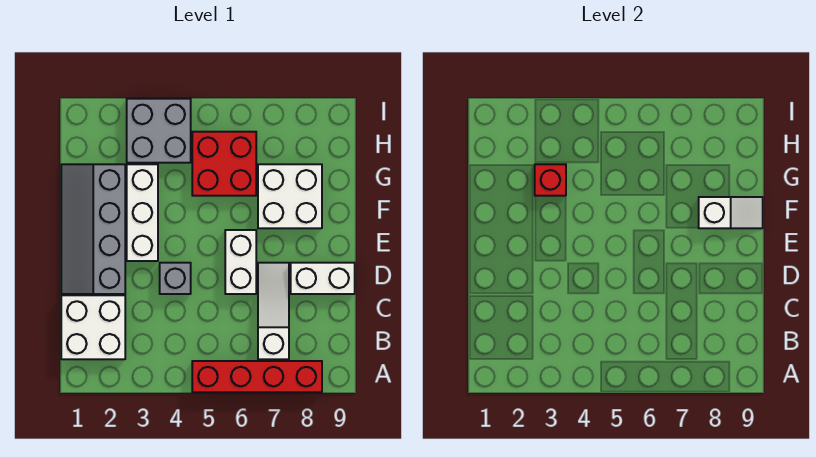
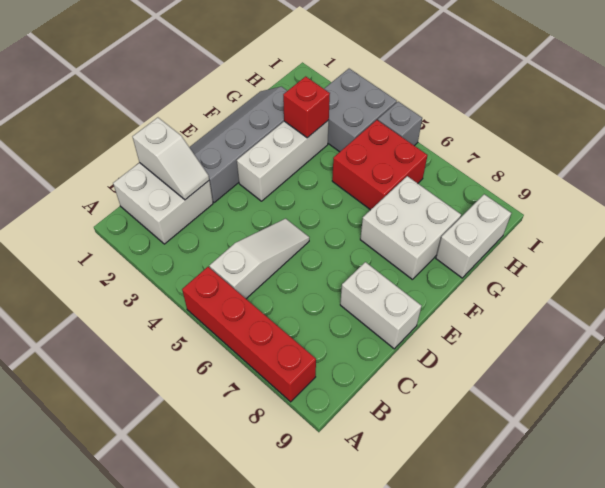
white slope B7:D7 level 1 top B -> white slope B5:D5 level 1 top B
grey brick D4 level 1 -> grey brick I5 level 1
white brick D6:E6 level 1 -> white brick G9:H9 level 1
white slope F8:F9 level 2 top 8 -> white slope C1:C2 level 2 top 1

